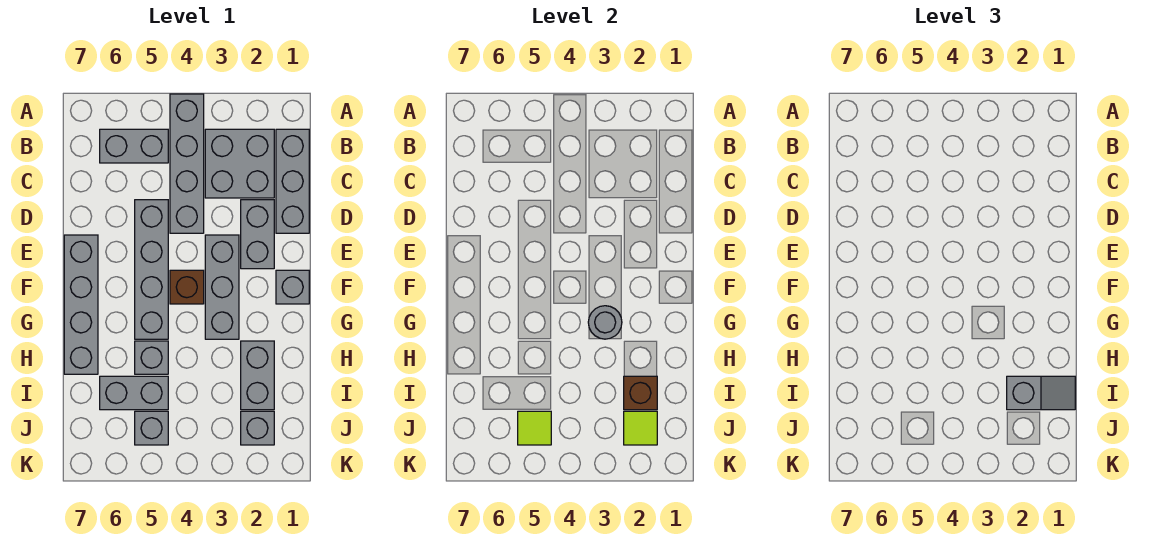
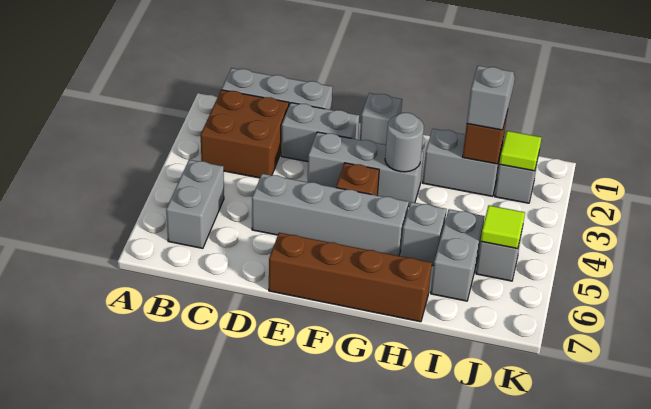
grey brick A4:D4 level 1 -> none
grey brick B2:C3 level 1 -> brown brick B2:C3 level 1
grey brick E7:H7 level 1 -> brown brick E7:H7 level 1

